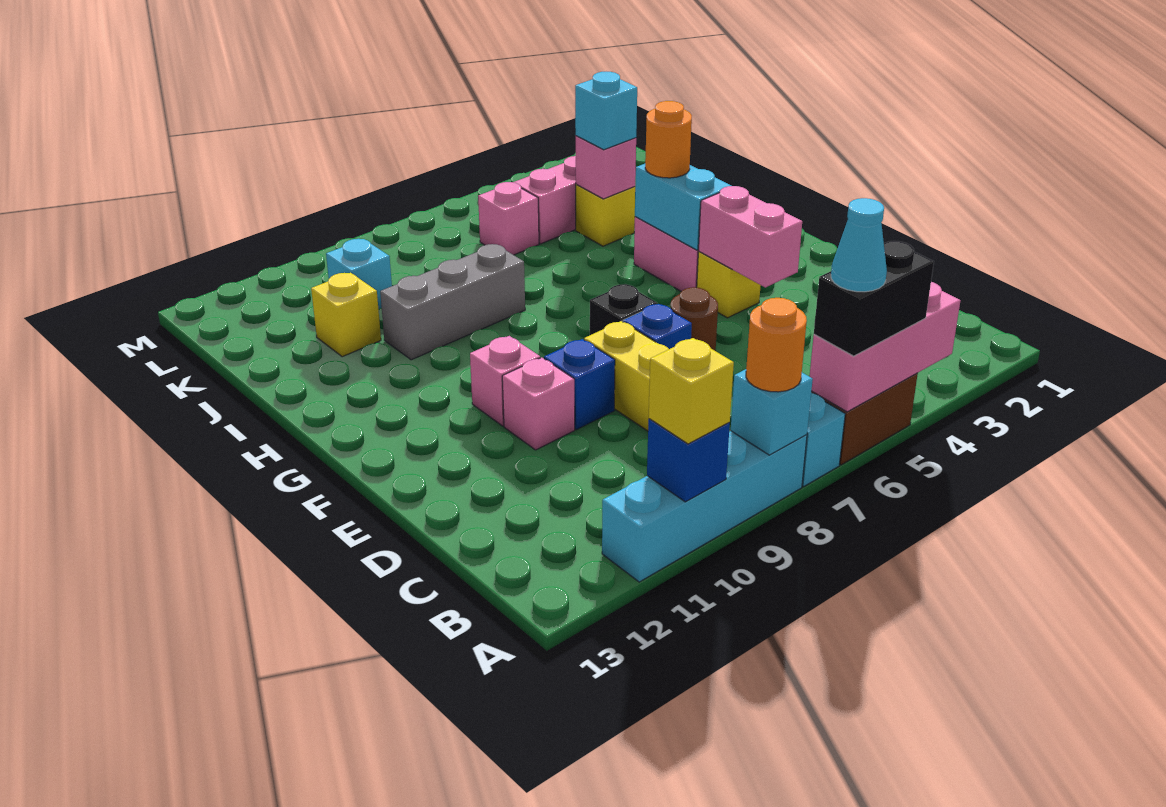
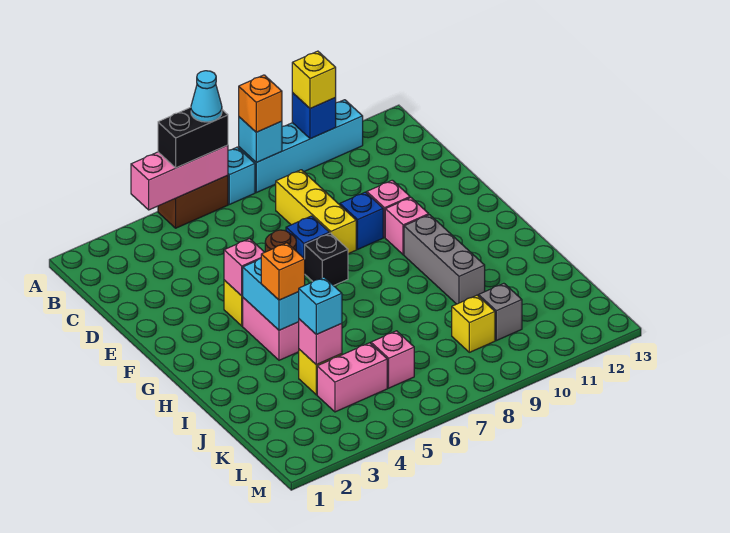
orange round brick A8 level 3 -> orange brick A8 level 3
pink brick E4:F4 level 2 -> pink brick F4 level 2
orange round brick H4 level 3 -> orange brick H4 level 3
grey brick I8:I10 level 1 -> grey brick G10:I10 level 1
yellow brick J11 level 1 -> yellow brick K9 level 1
cyan brick K10 level 1 -> grey brick K10 level 1

